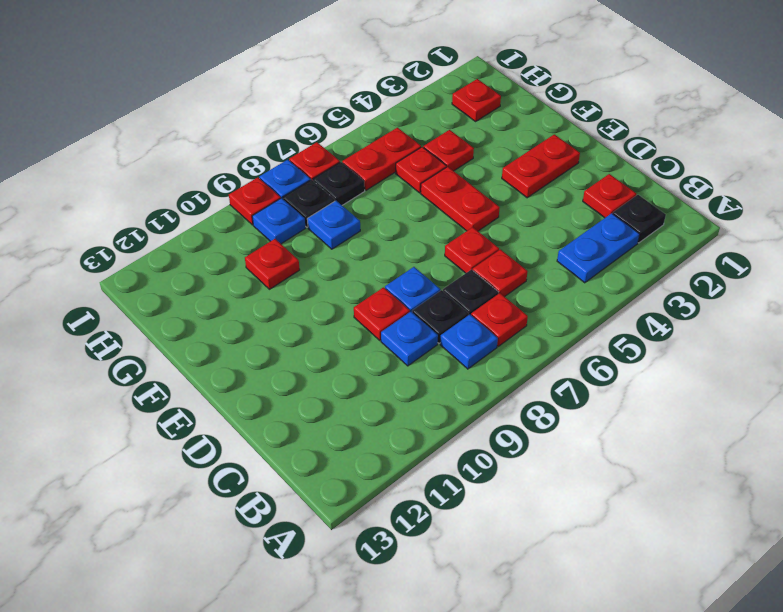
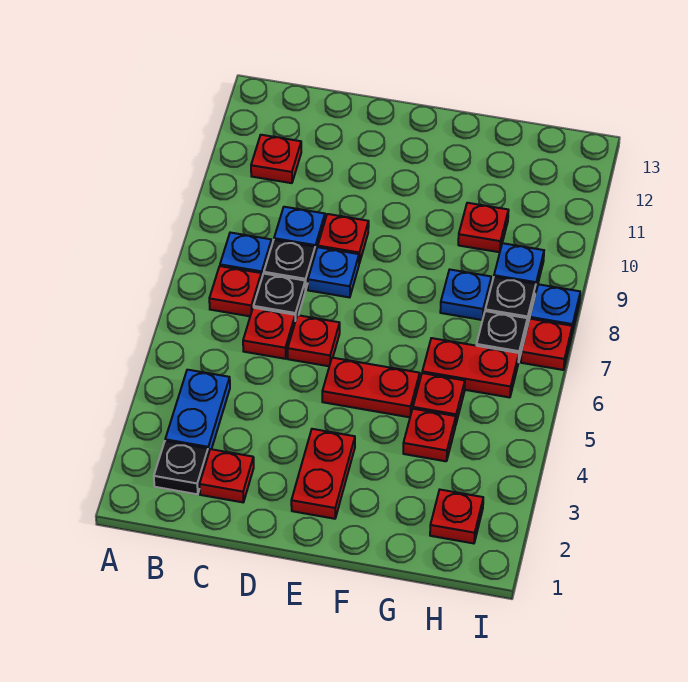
red plate H5:H6 level 1 -> red plate G6:H6 level 1
red plate I9 level 1 -> red plate B11 level 1

